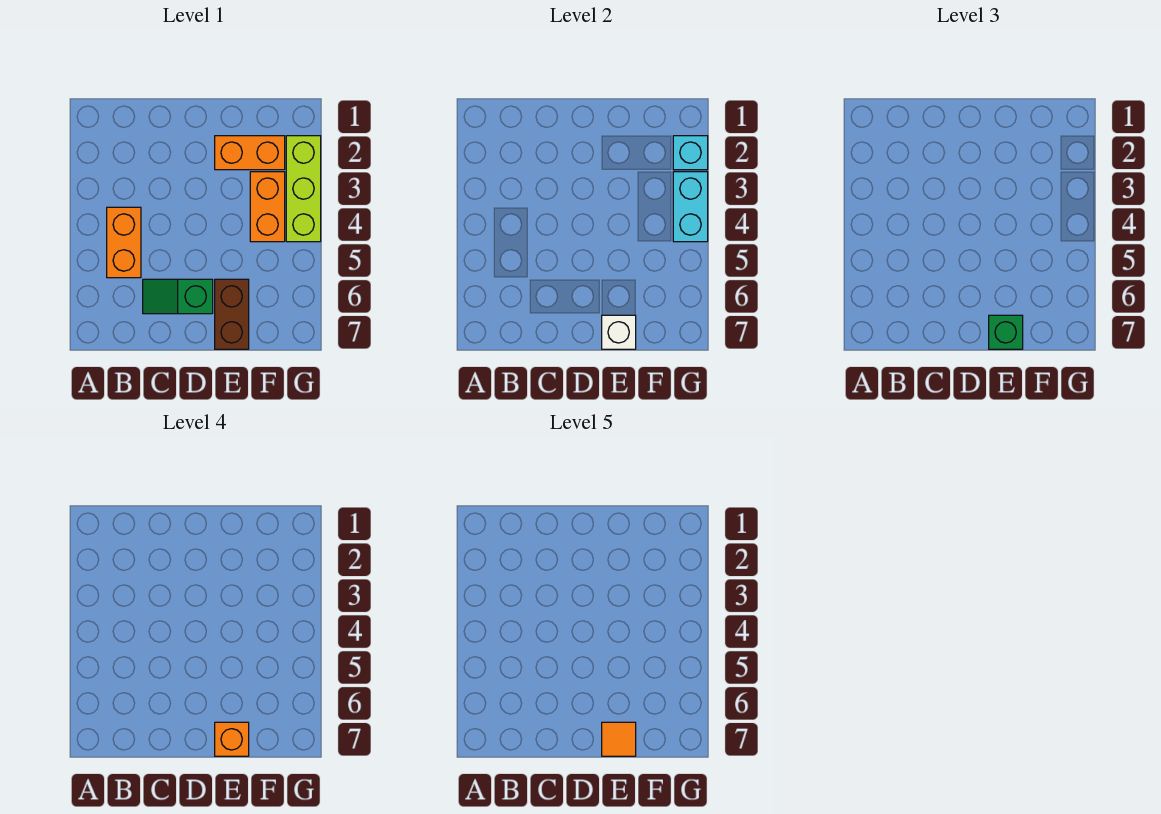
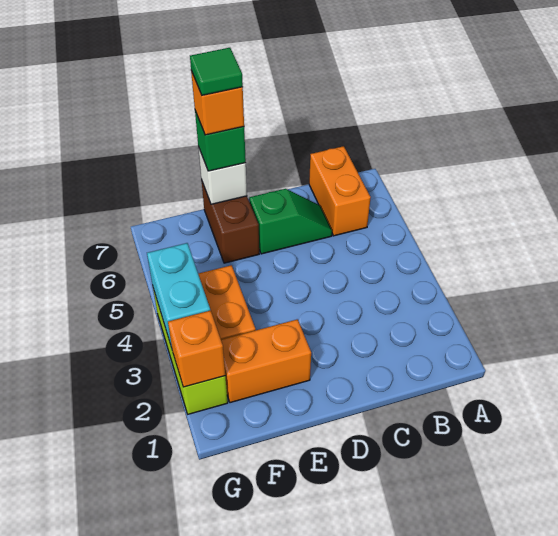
orange brick B4:B5 level 1 -> orange brick B6:B7 level 1
orange tile E7 level 5 -> green tile E7 level 5
cyan brick G2 level 2 -> orange brick G2 level 2

